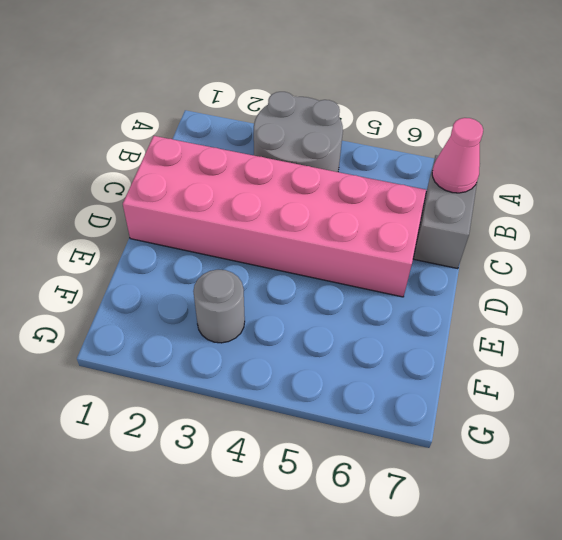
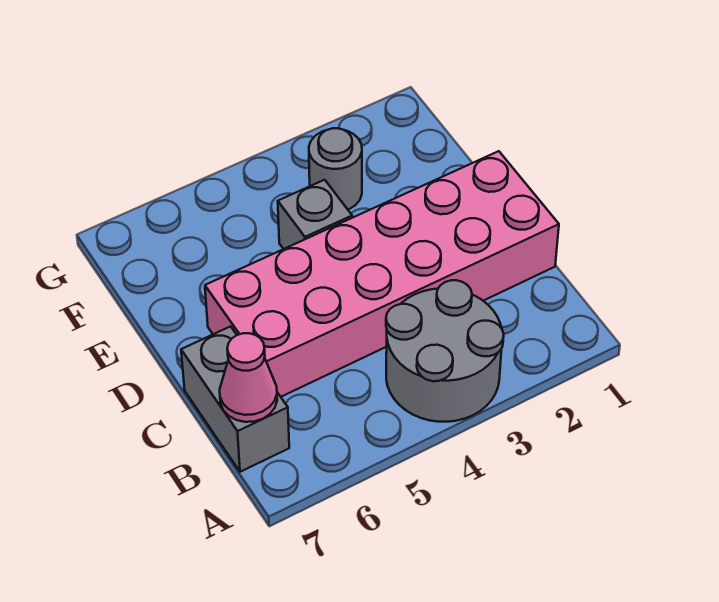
none -> grey brick E4 level 1

